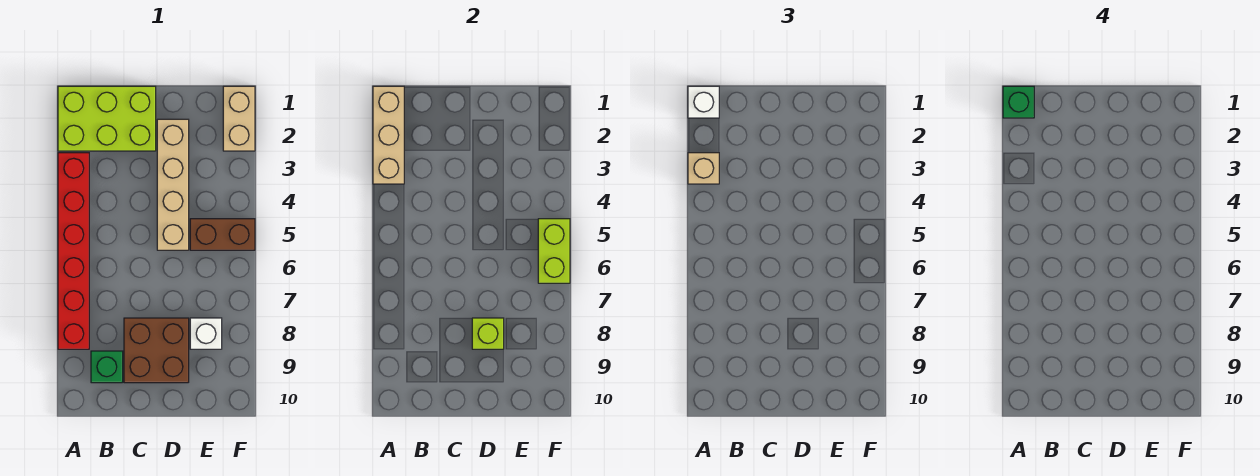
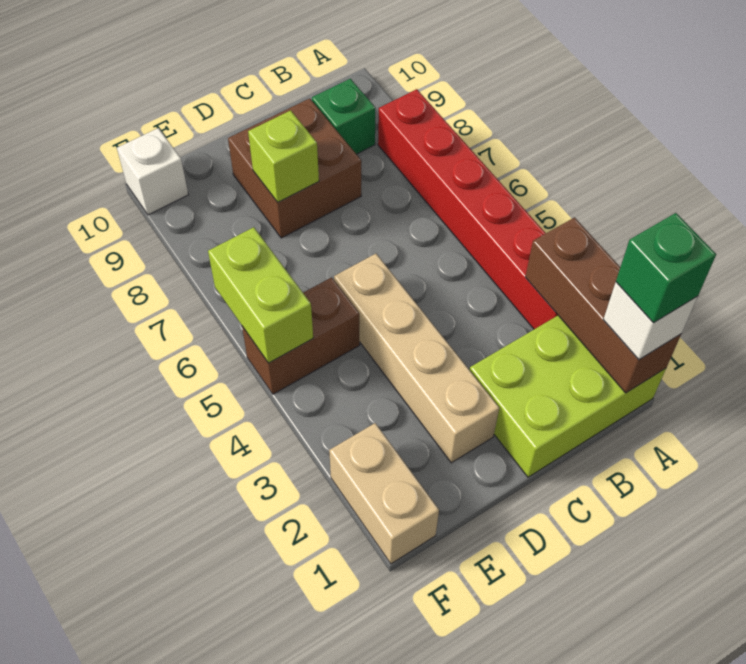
tan brick A1:A3 level 2 -> brown brick A1:A3 level 2
tan brick A3 level 3 -> none
white brick E8 level 1 -> white brick F10 level 1

